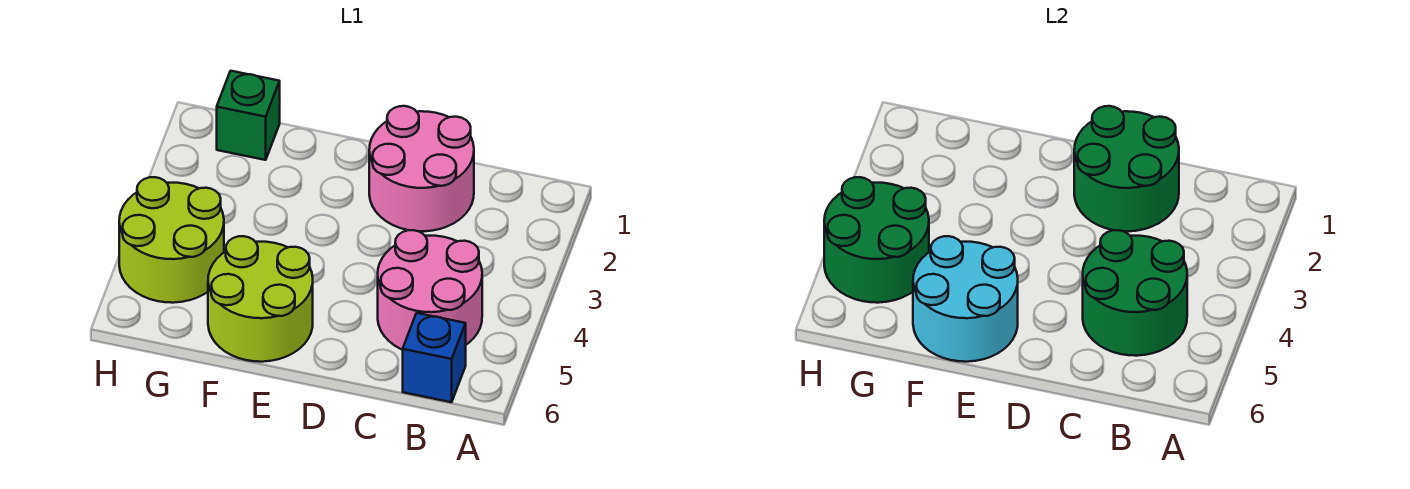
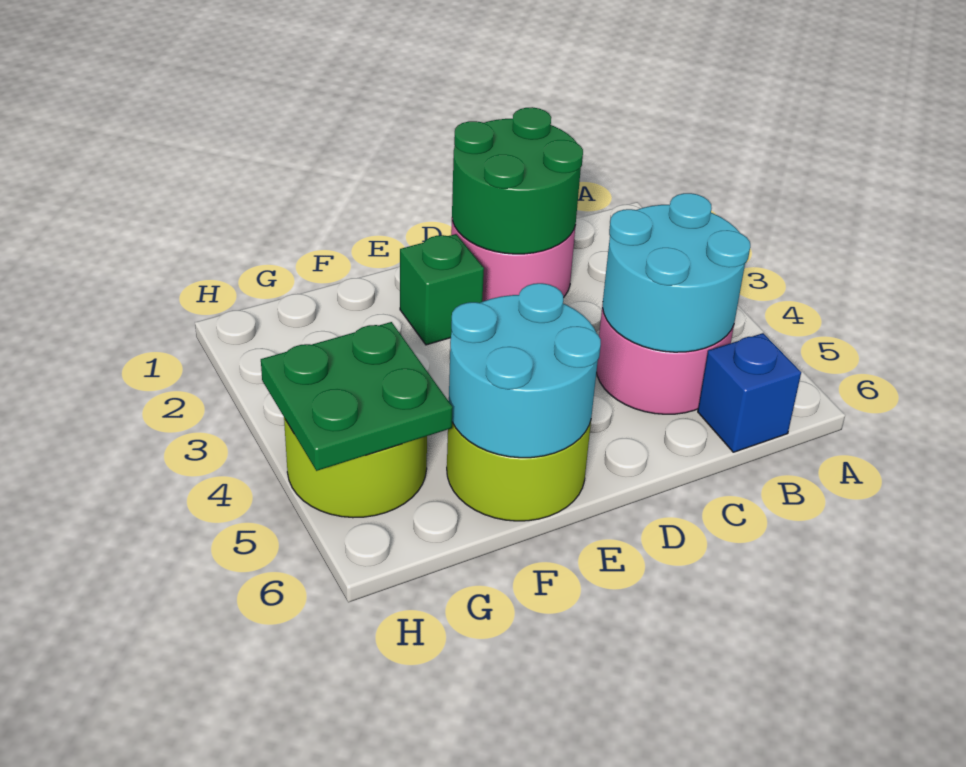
green round brick B4:C5 level 2 -> cyan round brick B4:C5 level 2
green brick G1 level 1 -> green brick E2 level 1
green round brick G4:H5 level 2 -> green plate G4:H5 level 2

